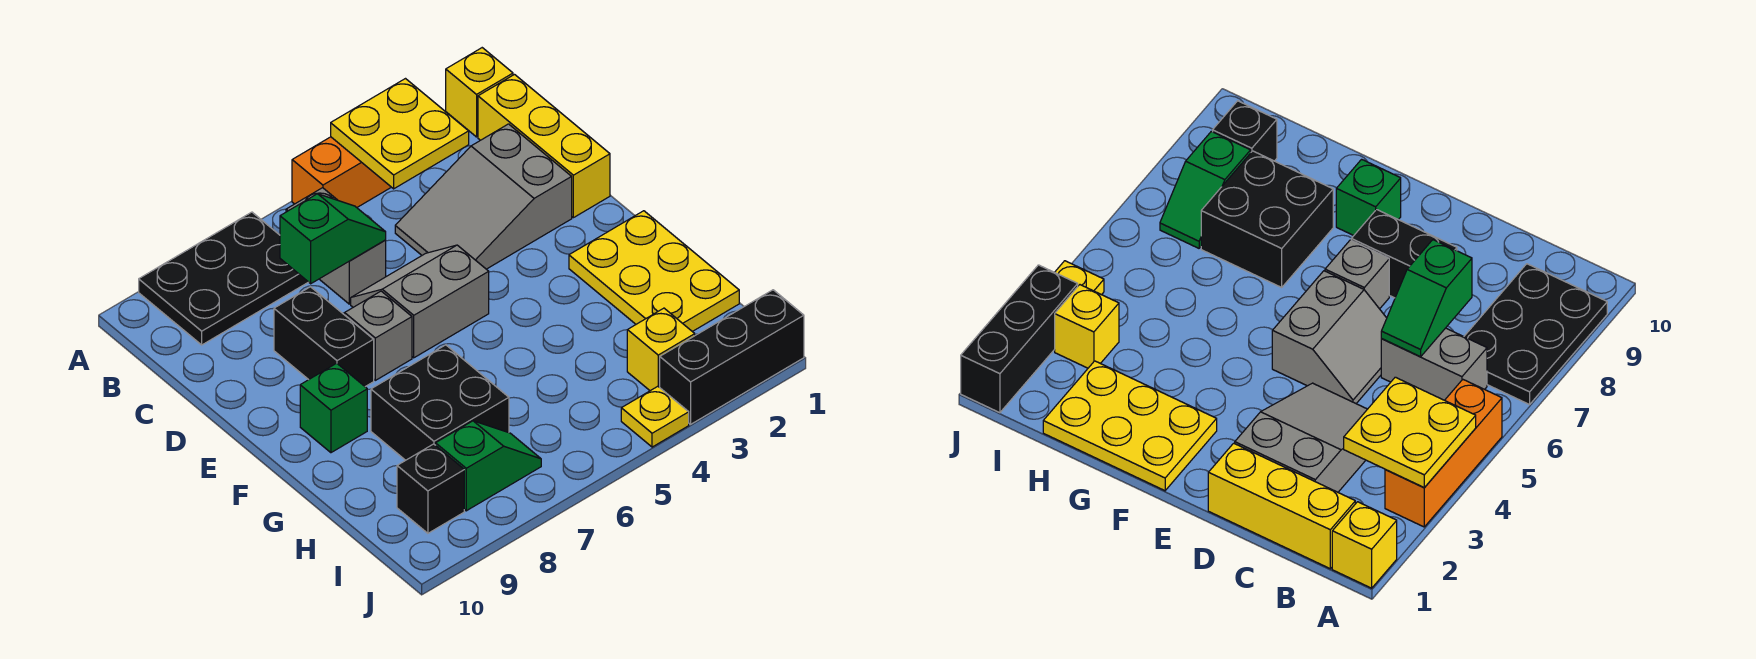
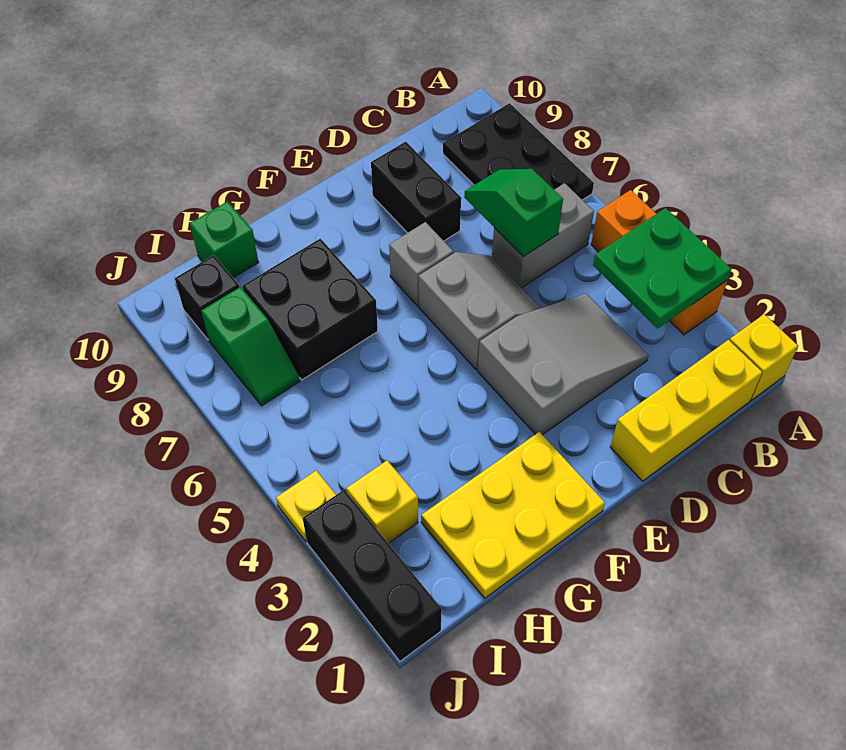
yellow plate A3:B4 level 2 -> green plate A3:B4 level 2
grey slope C2:D4 level 1 top 2 -> grey slope C3:E4 level 1 top E
green slope C6:C7 level 2 top 7 -> green slope C6:C7 level 2 top 6
black brick D8:E8 level 1 -> black brick D8:D9 level 1
green brick F9 level 1 -> green brick H10 level 1

